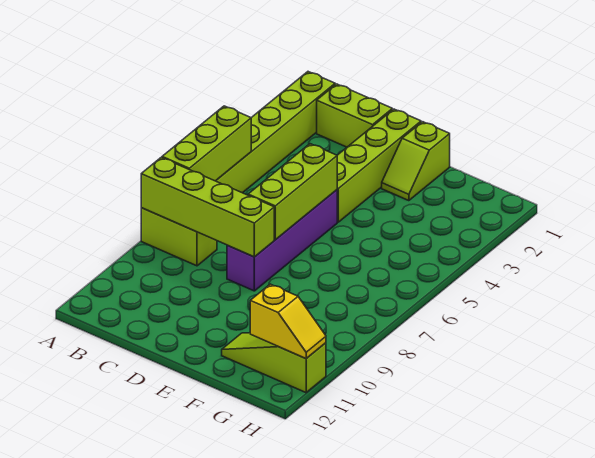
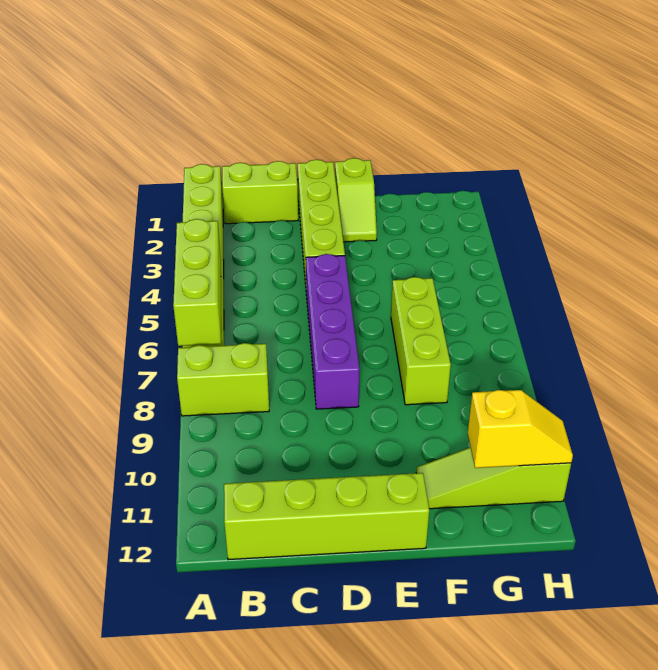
lime brick A8:D8 level 2 -> lime brick B12:E12 level 1
lime brick D5:D7 level 2 -> lime brick F6:F8 level 1

